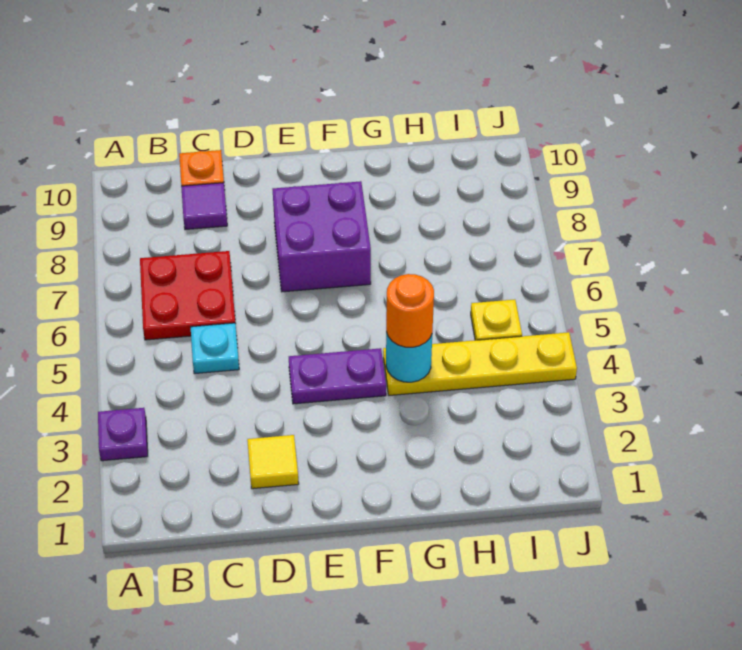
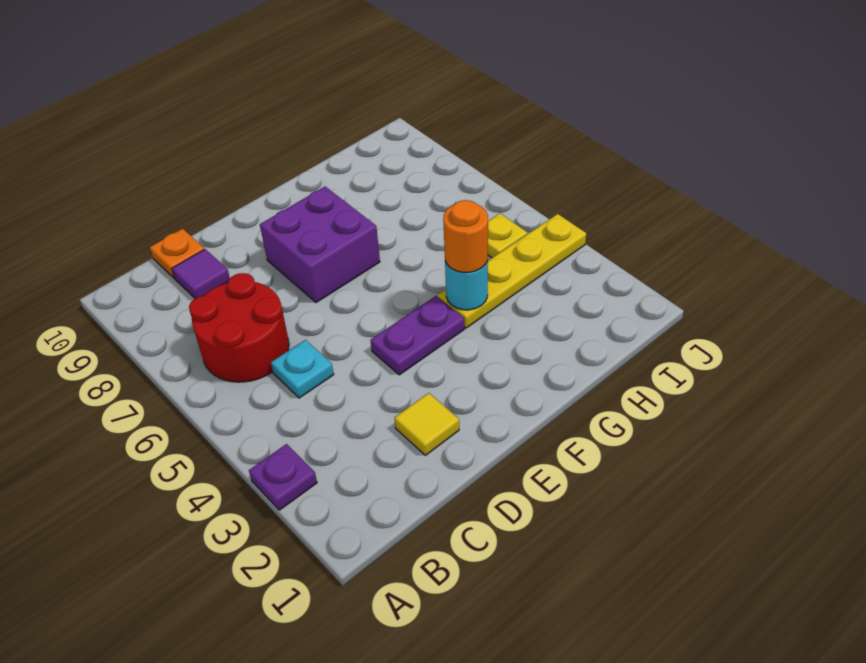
red plate B6:C7 level 1 -> red round brick B6:C7 level 1

